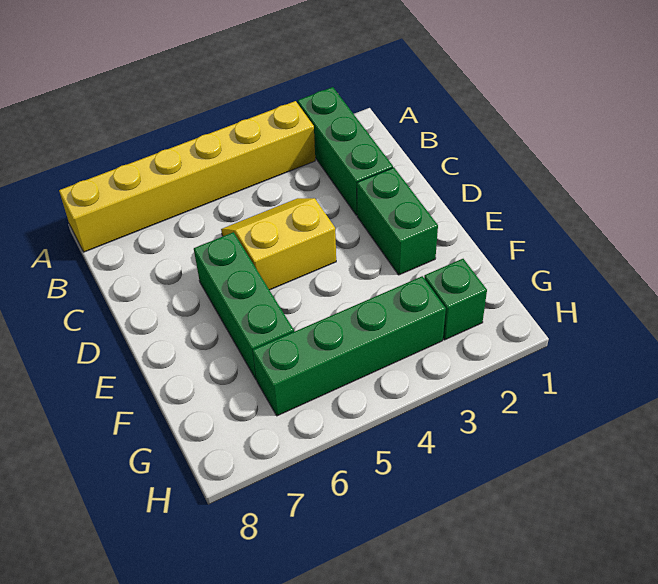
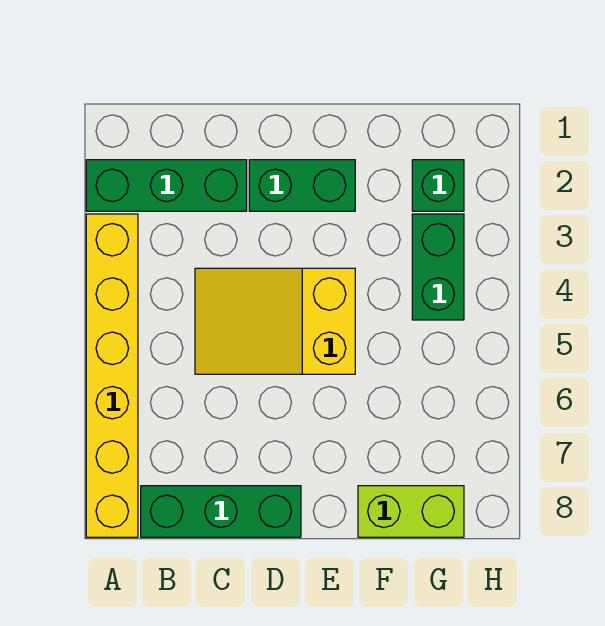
yellow slope C4:D5 level 1 top D -> yellow slope C4:E5 level 1 top E
green brick D6:F6 level 1 -> green brick B8:D8 level 1
none -> lime brick F8:G8 level 1
green brick G3:G6 level 1 -> green brick G3:G4 level 1

